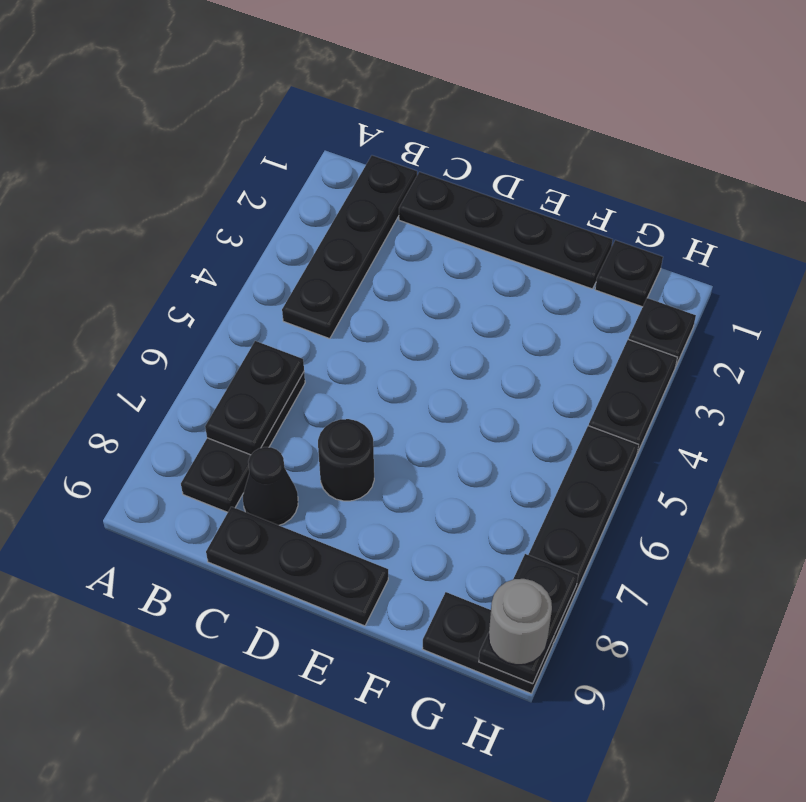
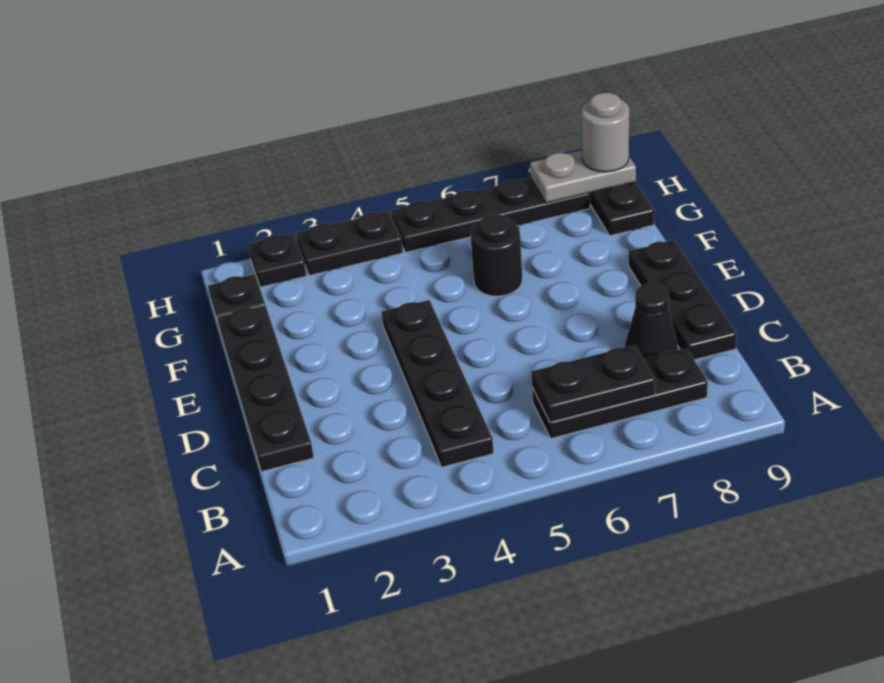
black plate B1:B4 level 1 -> black plate B4:E4 level 1
black round brick D7 level 1 -> black round brick F6 level 1
black plate H8:H9 level 2 -> grey plate H8:H9 level 2

